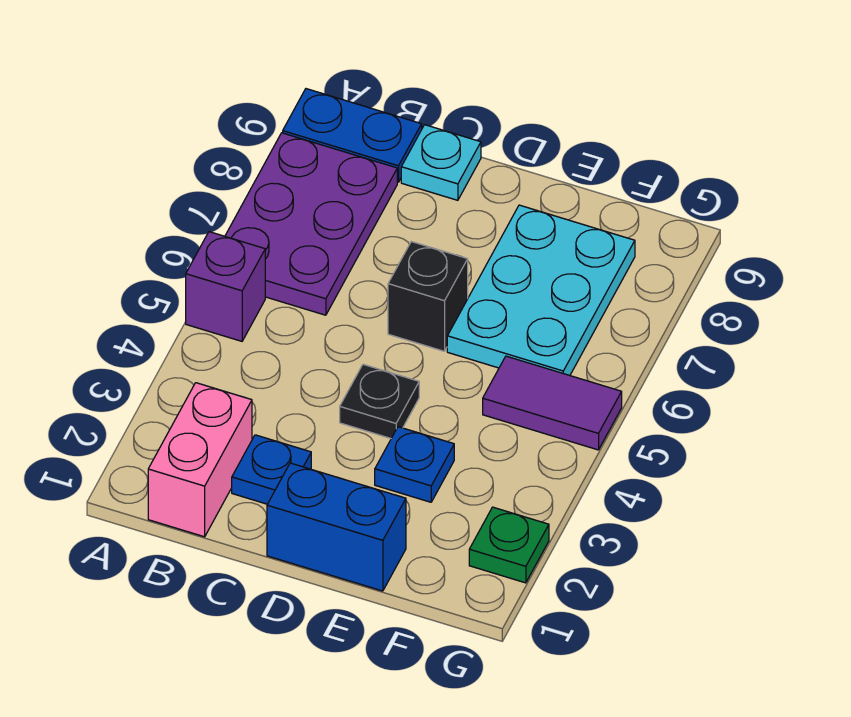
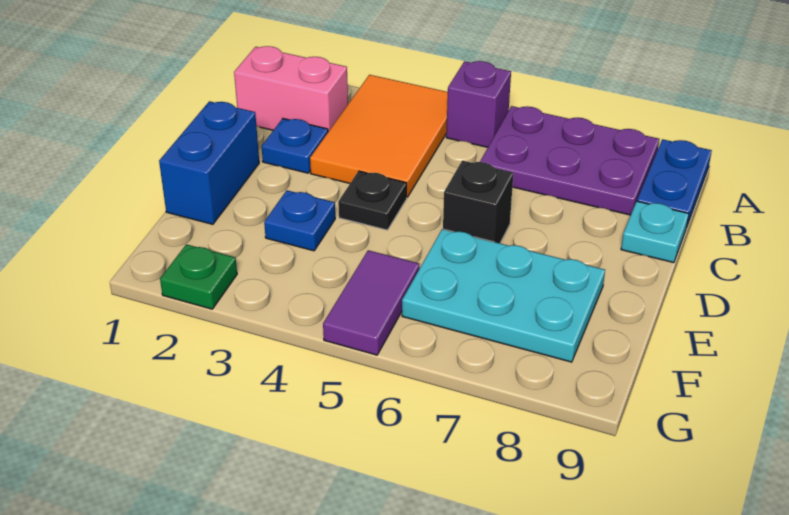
none -> orange tile A3:C4 level 1

